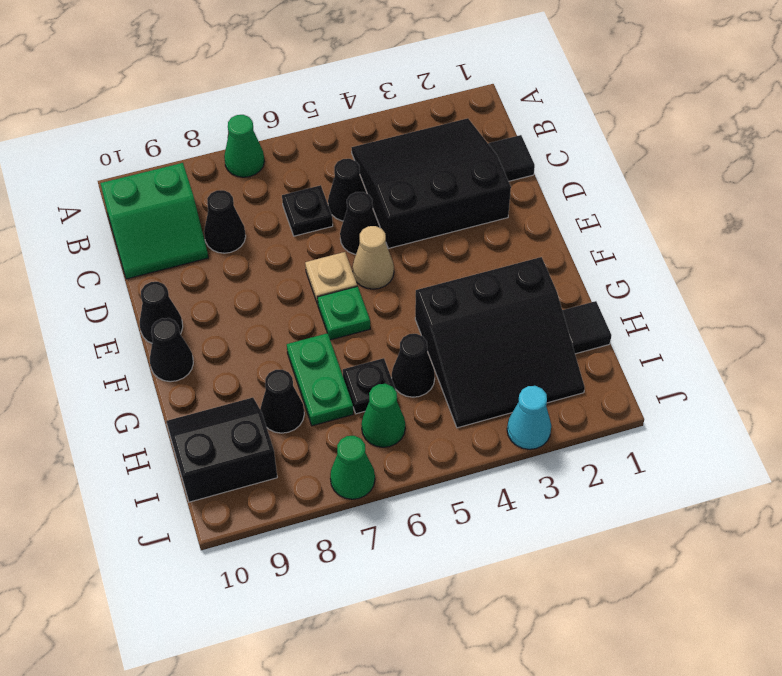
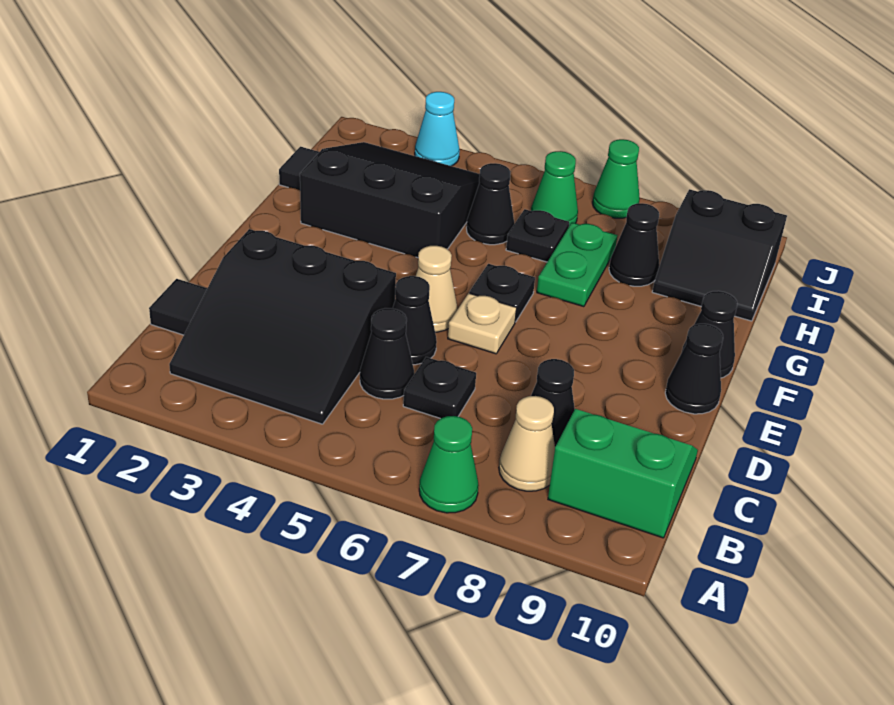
none -> tan cone B8 level 1
green plate F6 level 1 -> black plate F6 level 1

